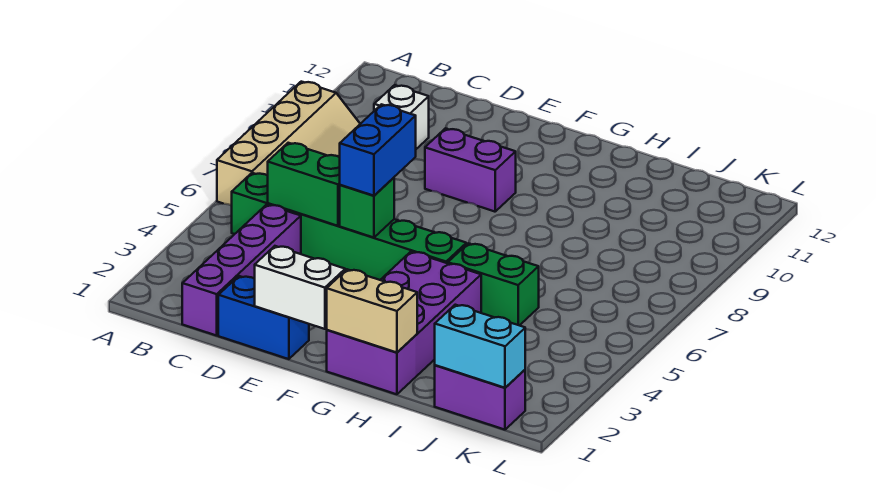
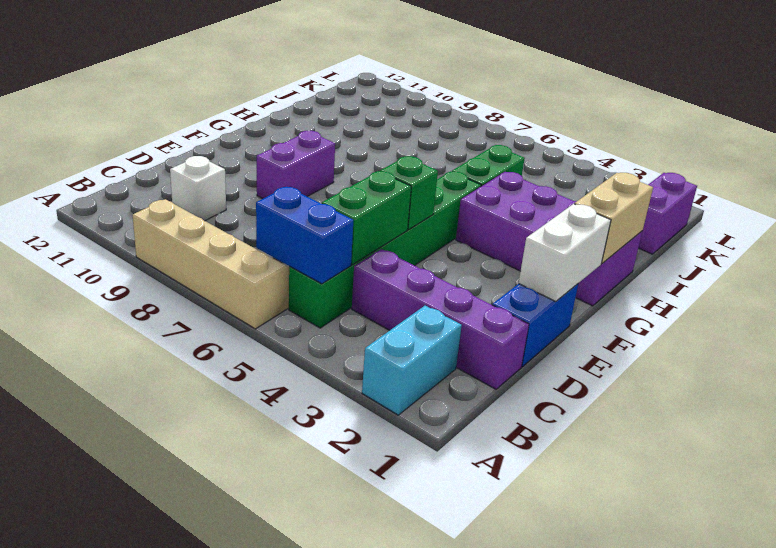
blue brick E5:E6 level 3 -> blue brick B5:B6 level 2
cyan brick J1:K1 level 2 -> cyan brick A2:B2 level 1

